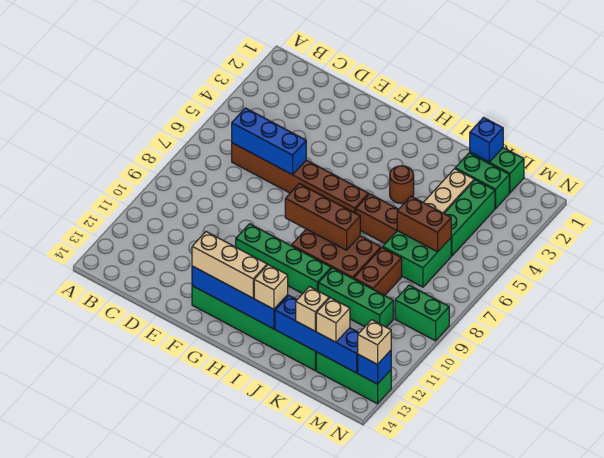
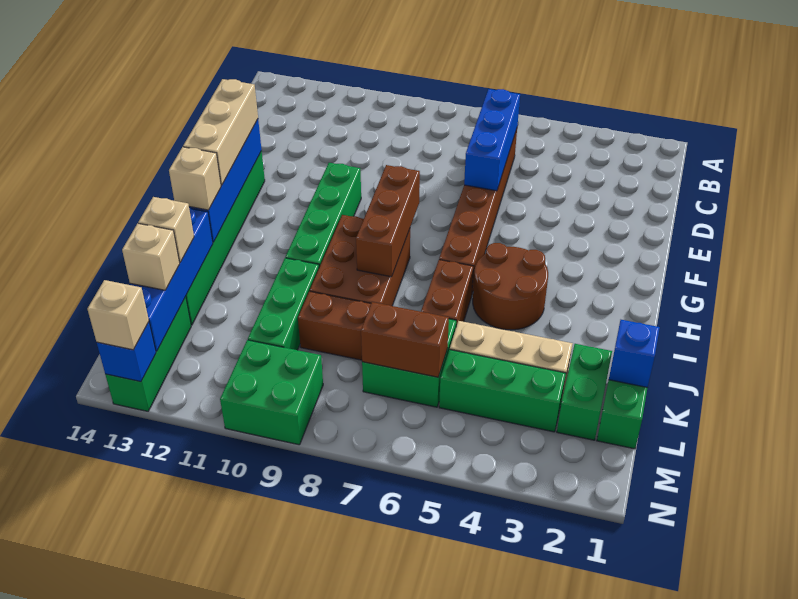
brown round brick I4 level 1 -> brown round brick H4:I5 level 1
brown brick K6:L6 level 2 -> brown brick L6:L7 level 2
green brick M9:N9 level 1 -> green brick M9:N10 level 1

